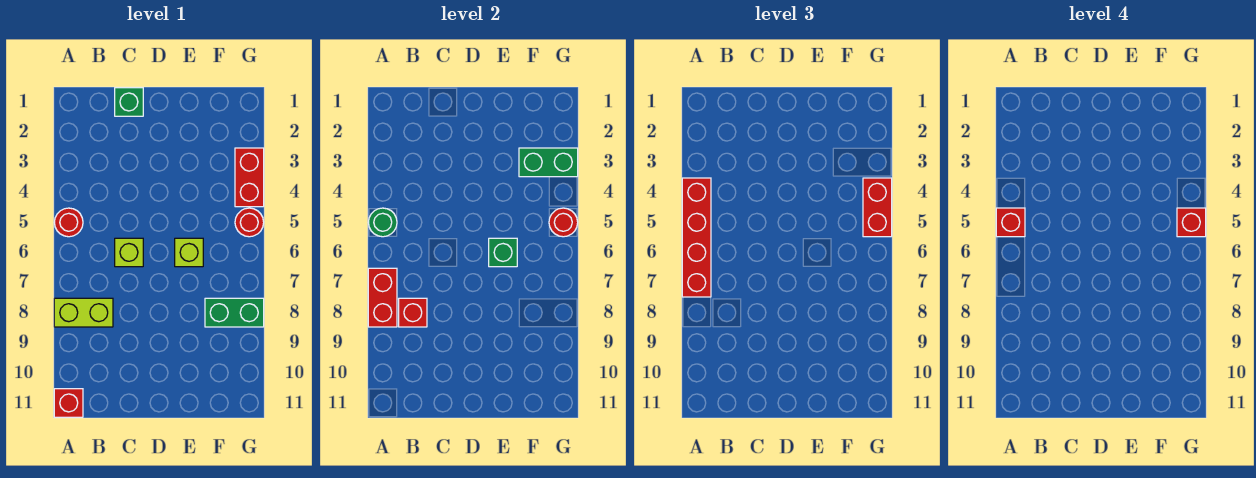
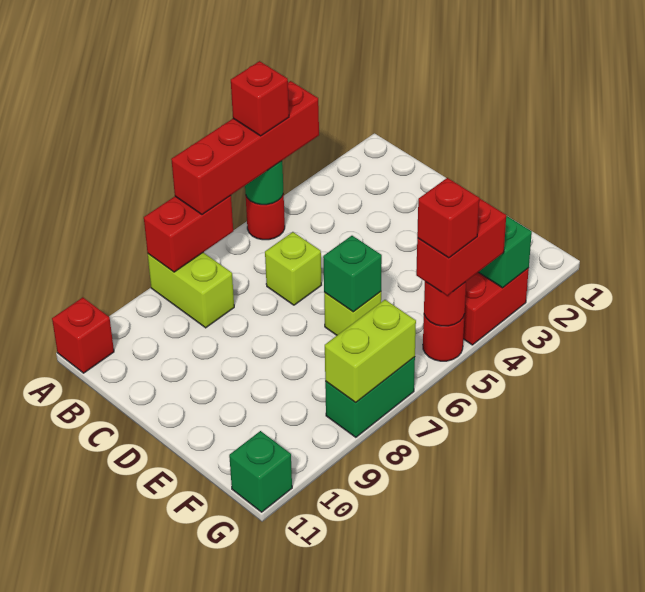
red brick B8 level 2 -> none
green brick C1 level 1 -> green brick G11 level 1
green brick F8:G8 level 1 -> green brick G7:G8 level 1
none -> lime brick G7:G8 level 2

